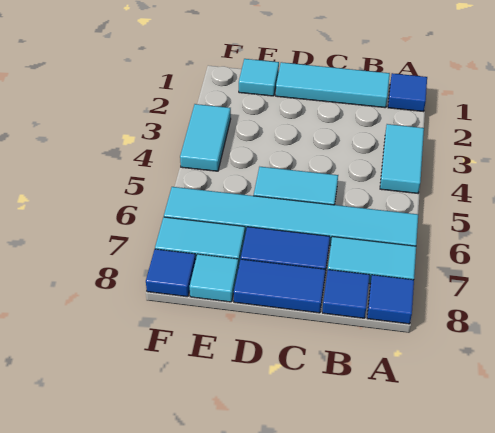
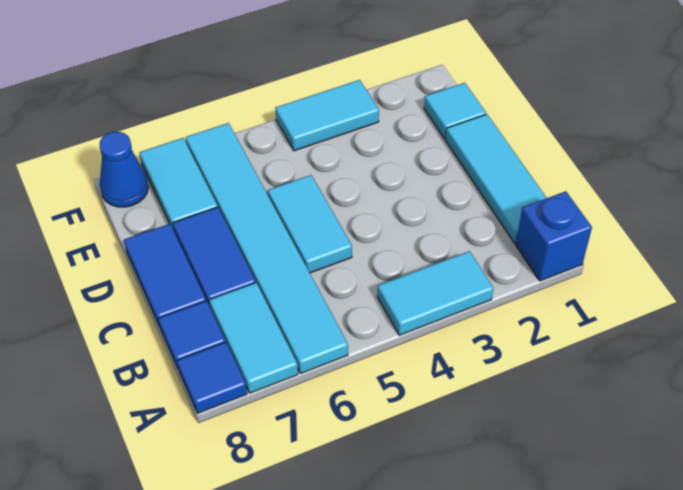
blue tile A1 level 1 -> blue brick A1 level 1
cyan tile E8 level 1 -> none
blue tile F8 level 1 -> blue cone F8 level 1

